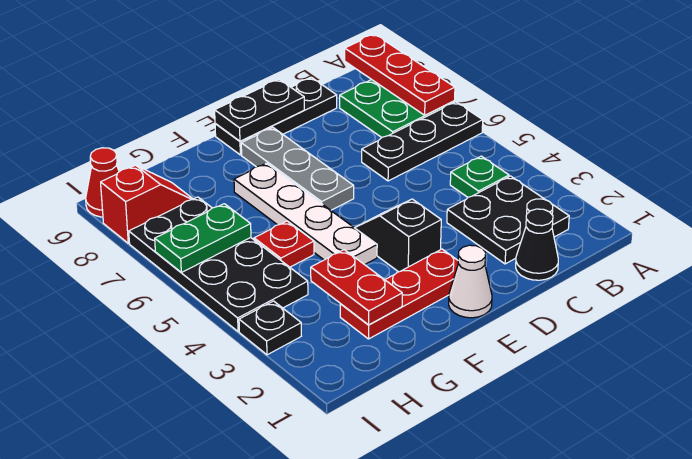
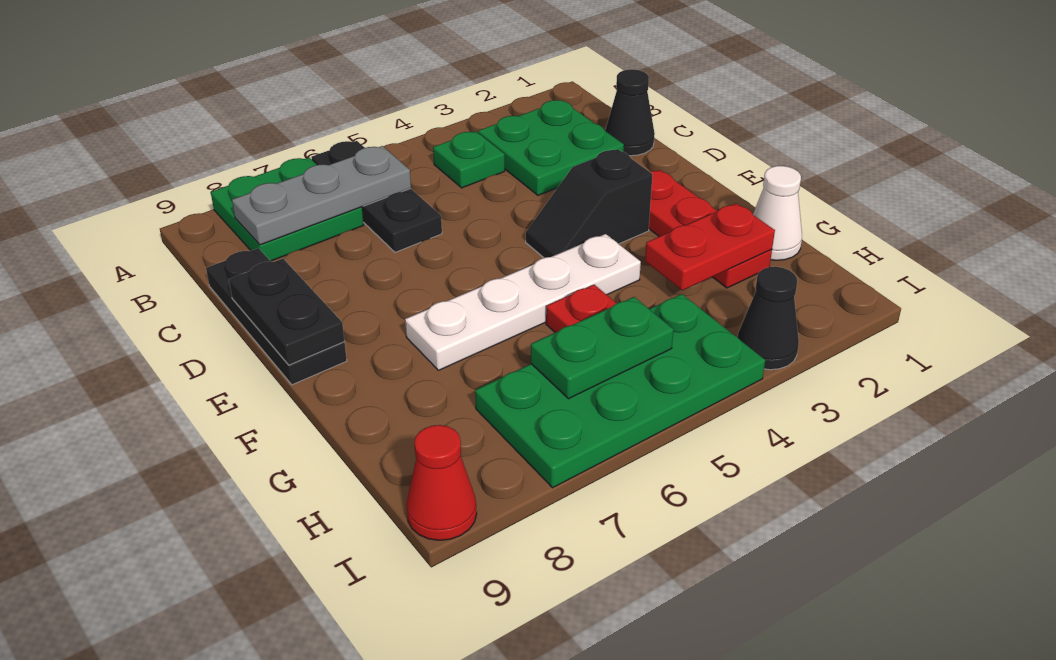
red plate A7:A9 level 2 -> none
black plate B2:C3 level 1 -> green plate B2:C3 level 1
white cone E1 level 1 -> white cone G1 level 1
grey plate E6:E8 level 1 -> grey plate B6:B8 level 2
black plate H4:I7 level 1 -> green plate H4:I7 level 1
green plate H6:I6 level 2 -> green plate H5:H6 level 2
red slope H8:I8 level 1 top I -> none
black plate I3 level 1 -> black cone I3 level 1

